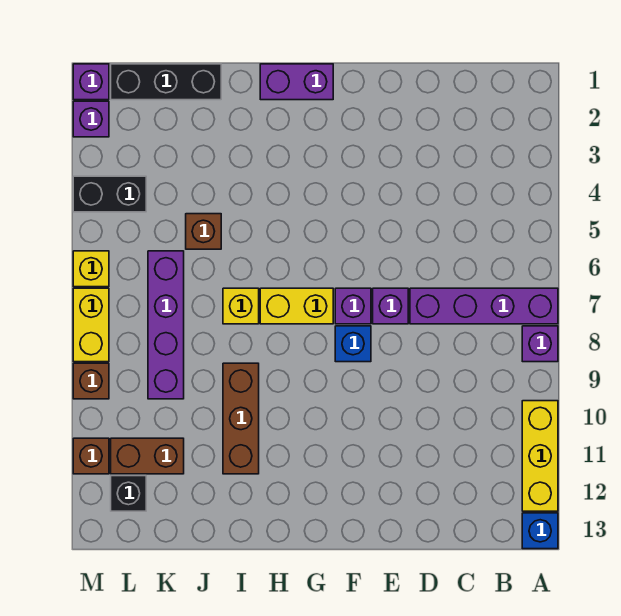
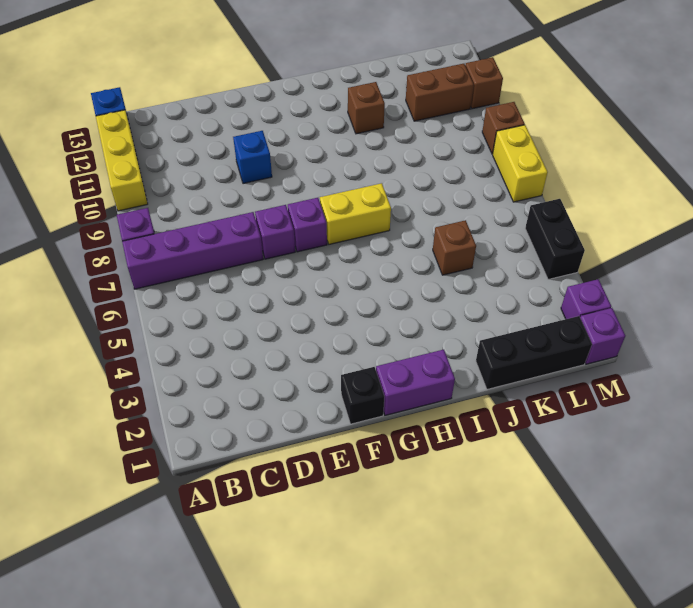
blue brick F8 level 1 -> blue brick E10 level 1
yellow brick I7 level 1 -> none
brown brick I9:I11 level 1 -> brown brick I11 level 1
purple brick K6:K9 level 1 -> none
black brick L4:M4 level 1 -> black brick M4:M5 level 1
black brick L12 level 1 -> black brick F1 level 1
yellow brick M6 level 1 -> none

